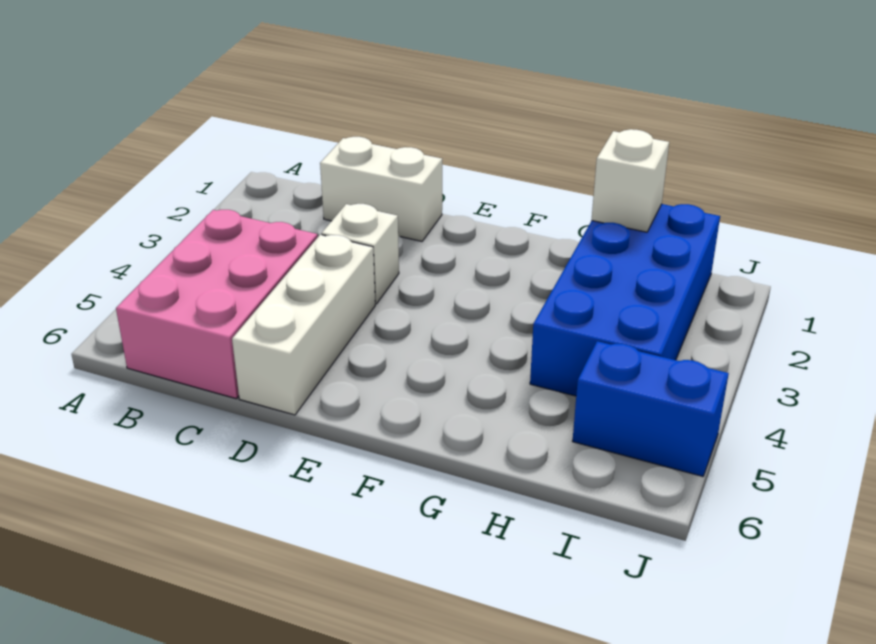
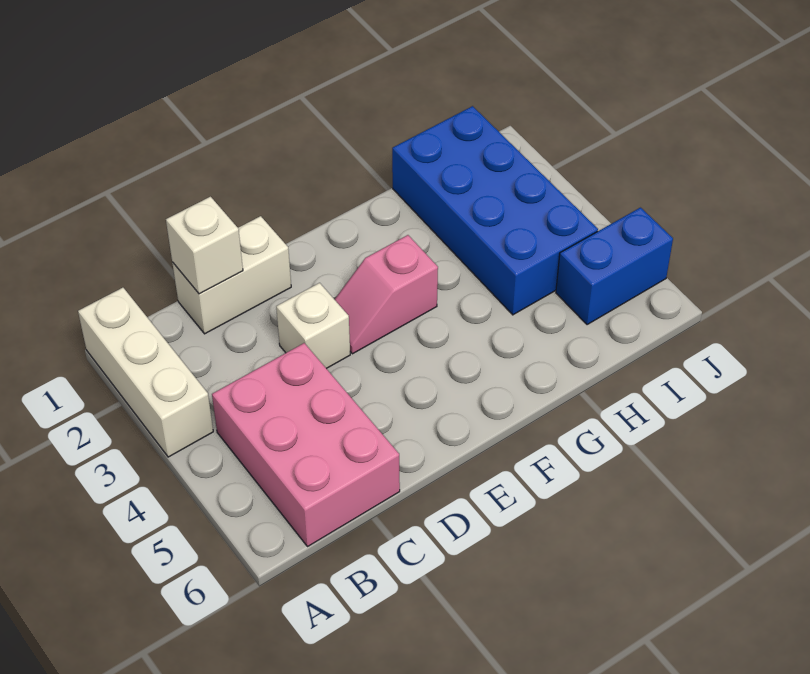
white brick D4:D6 level 1 -> white brick A1:A3 level 1
none -> pink slope E3:F3 level 1 top F
white brick H1 level 2 -> white brick C1 level 2

